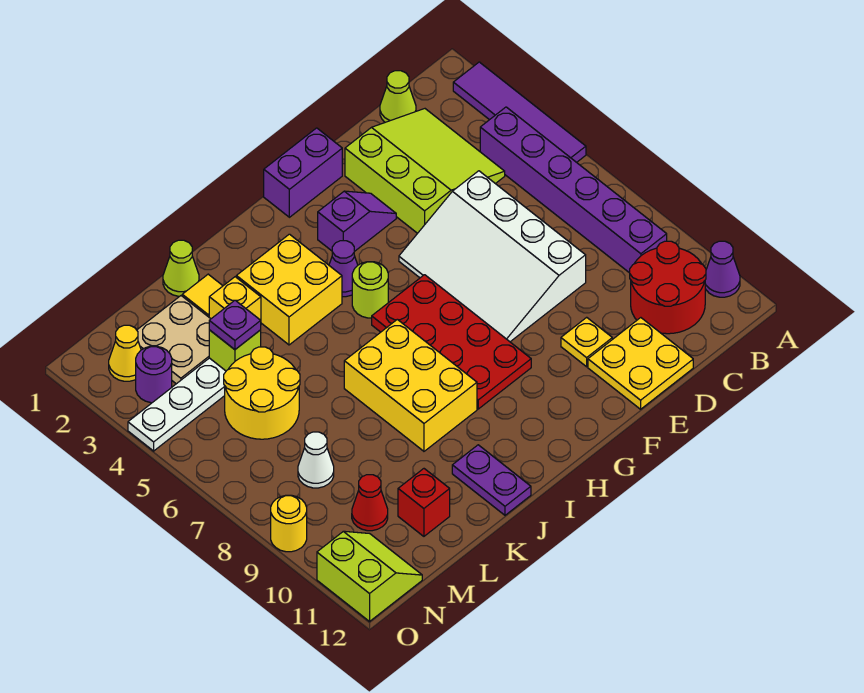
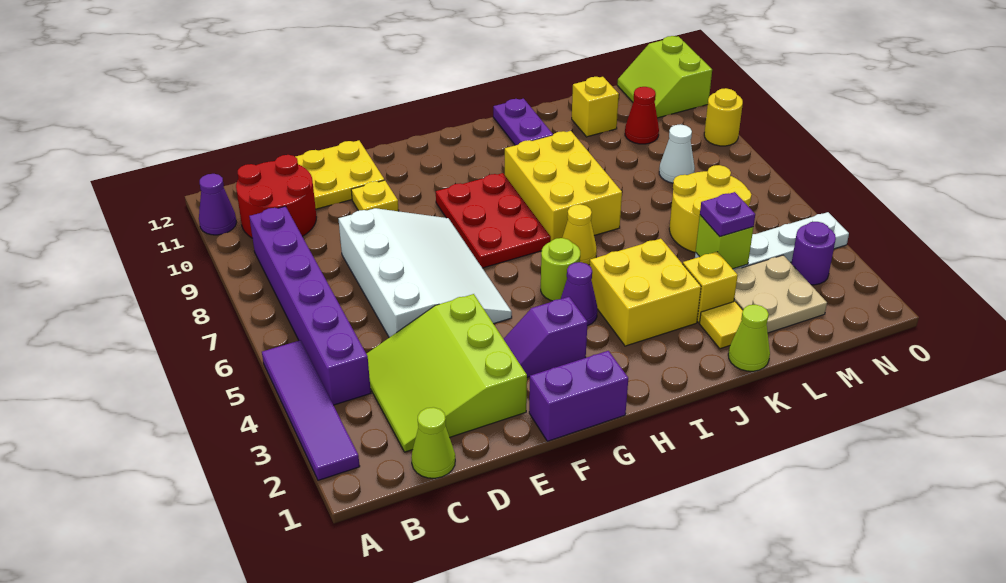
red plate G6:H9 level 1 -> red plate G7:H9 level 1
red brick L11 level 1 -> yellow brick L11 level 1
yellow cone N2 level 1 -> yellow cone I6 level 1

